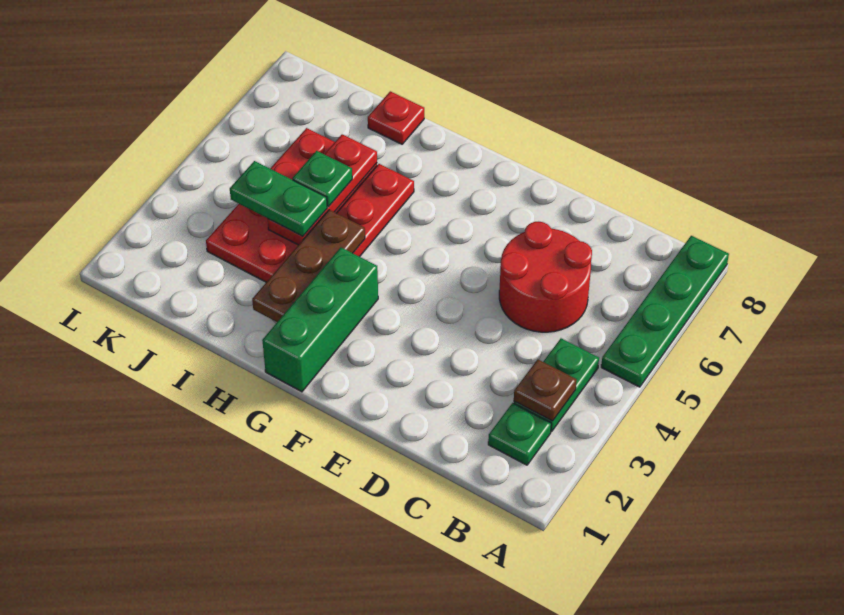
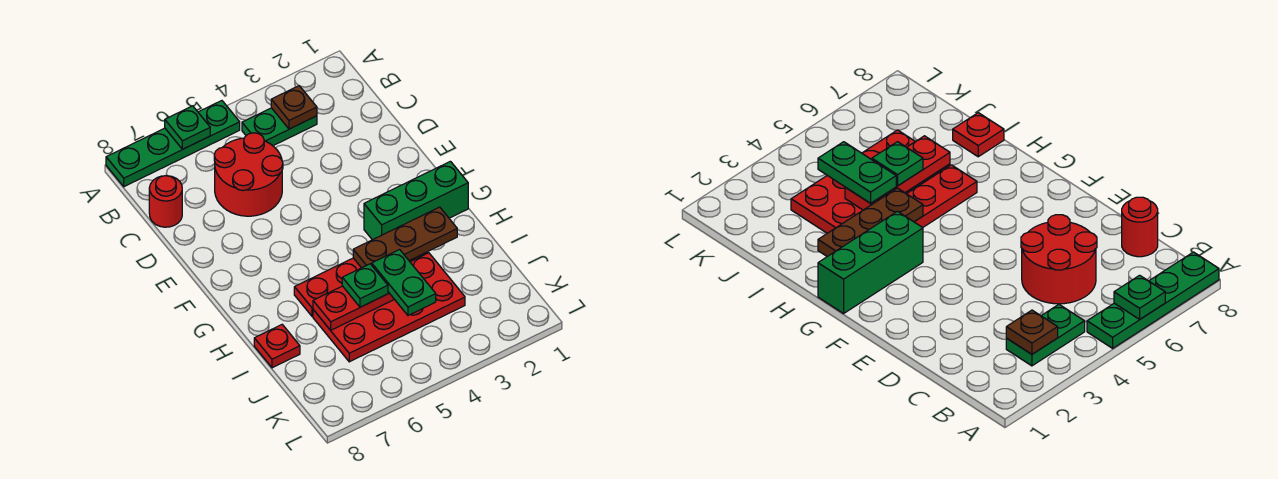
green plate B2 level 1 -> green plate A6 level 2
none -> red round brick C8 level 1

